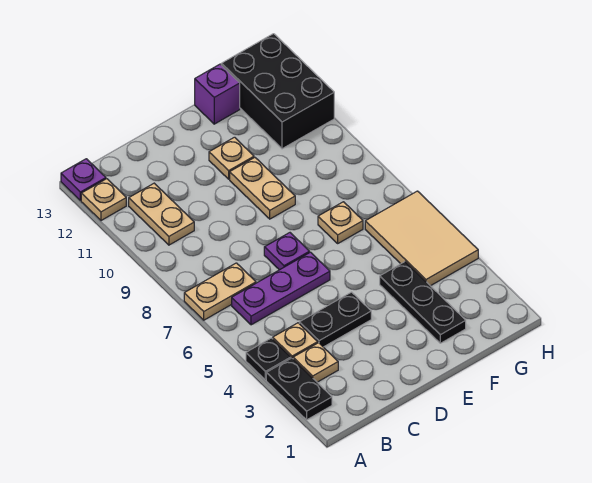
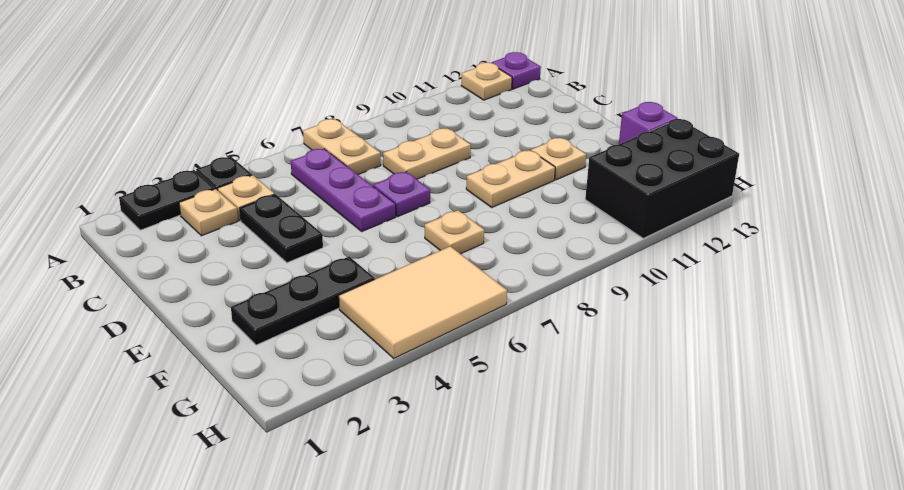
tan plate B10:B11 level 1 -> tan plate C8:C9 level 1

